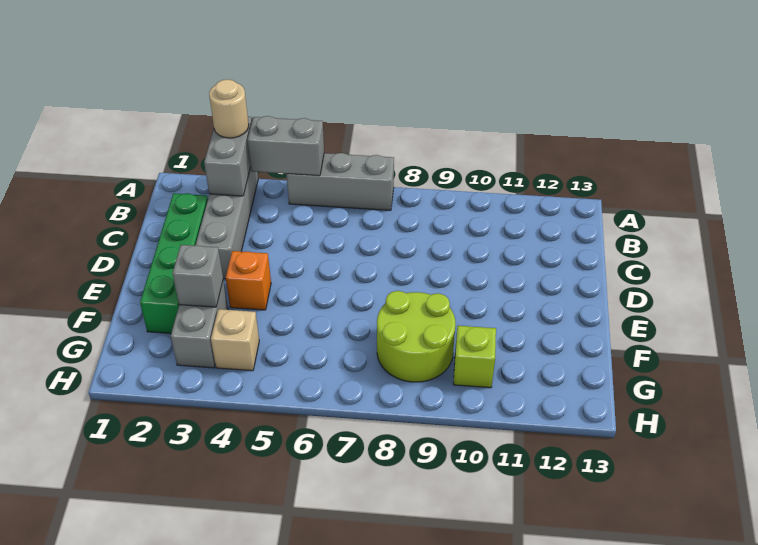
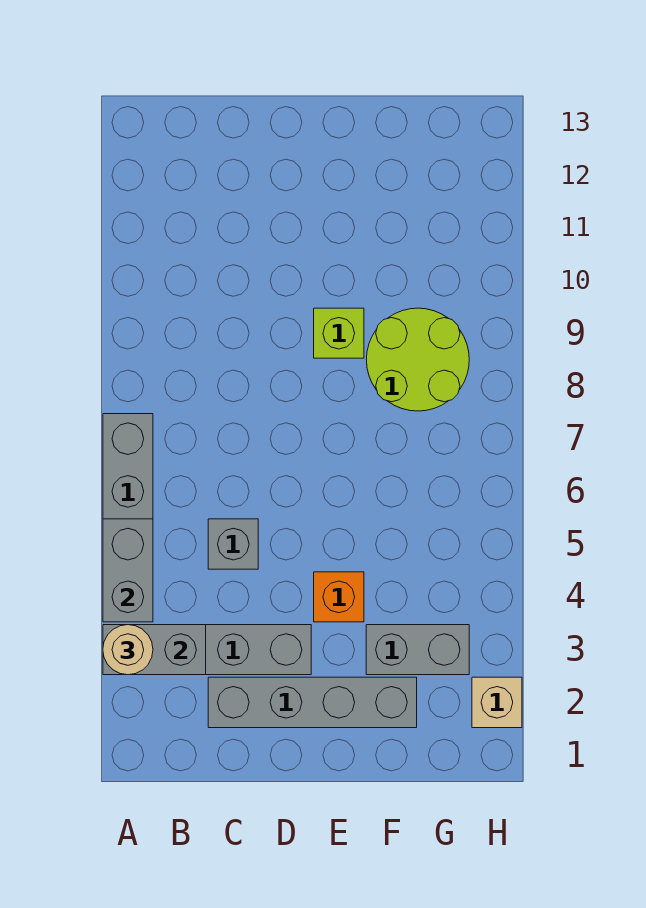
green brick C2:F2 level 1 -> grey brick C2:F2 level 1
grey brick F3 level 2 -> grey brick C5 level 1
tan brick G4 level 1 -> tan brick H2 level 1
lime brick G10 level 1 -> lime brick E9 level 1

